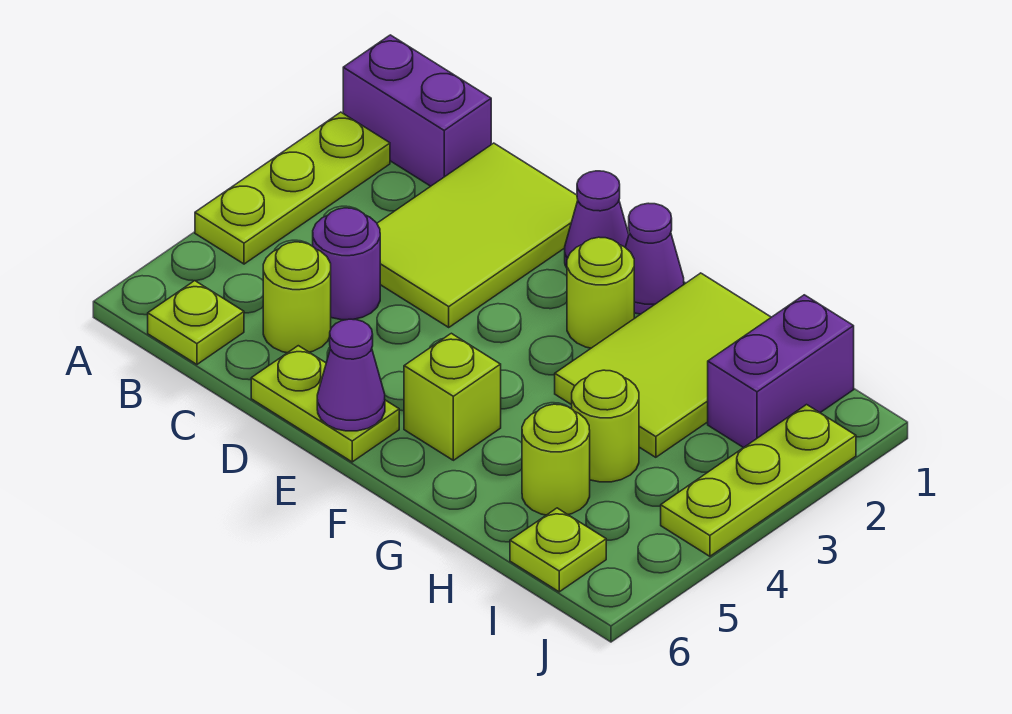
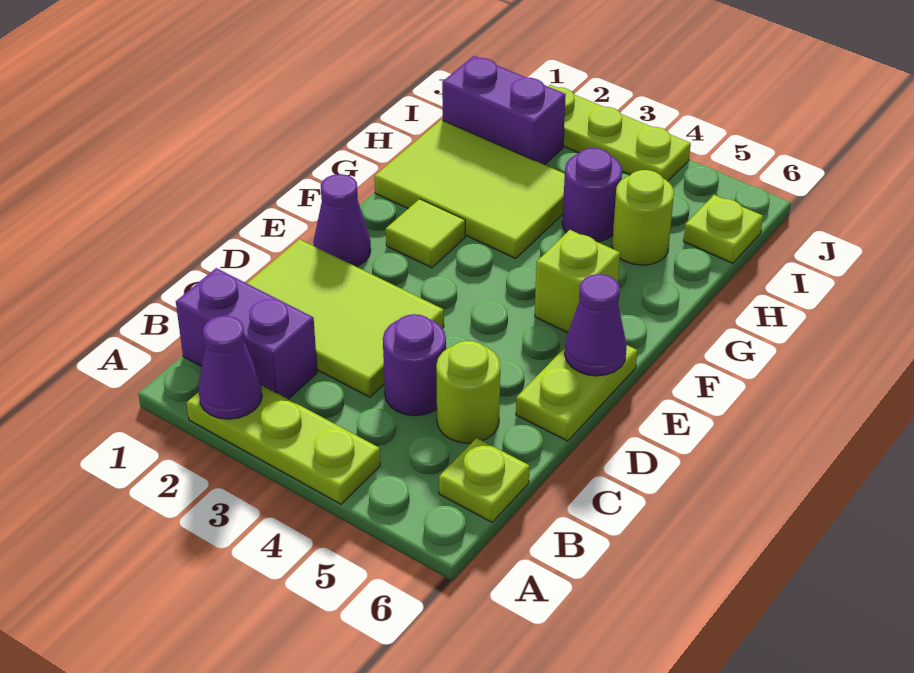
purple brick A1:B1 level 1 -> purple brick B1:B2 level 1
purple cone F1 level 1 -> purple cone A2 level 2
lime round brick F2 level 1 -> lime tile F2 level 1
lime round brick H4 level 1 -> purple round brick H4 level 1

